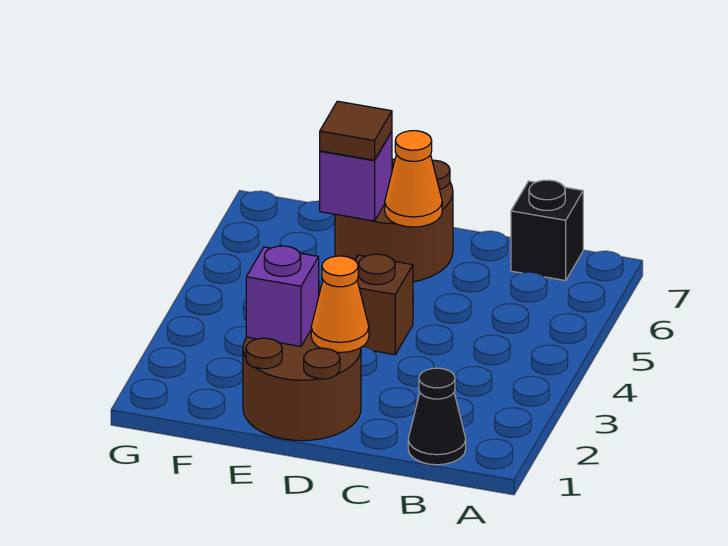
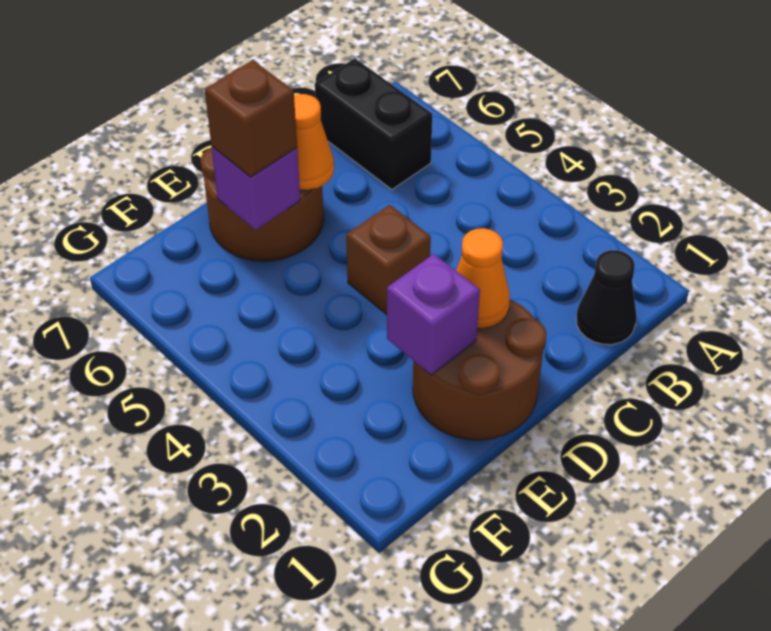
black brick B7 level 1 -> black brick B6:B7 level 1
brown tile E6 level 3 -> brown brick E6 level 3

